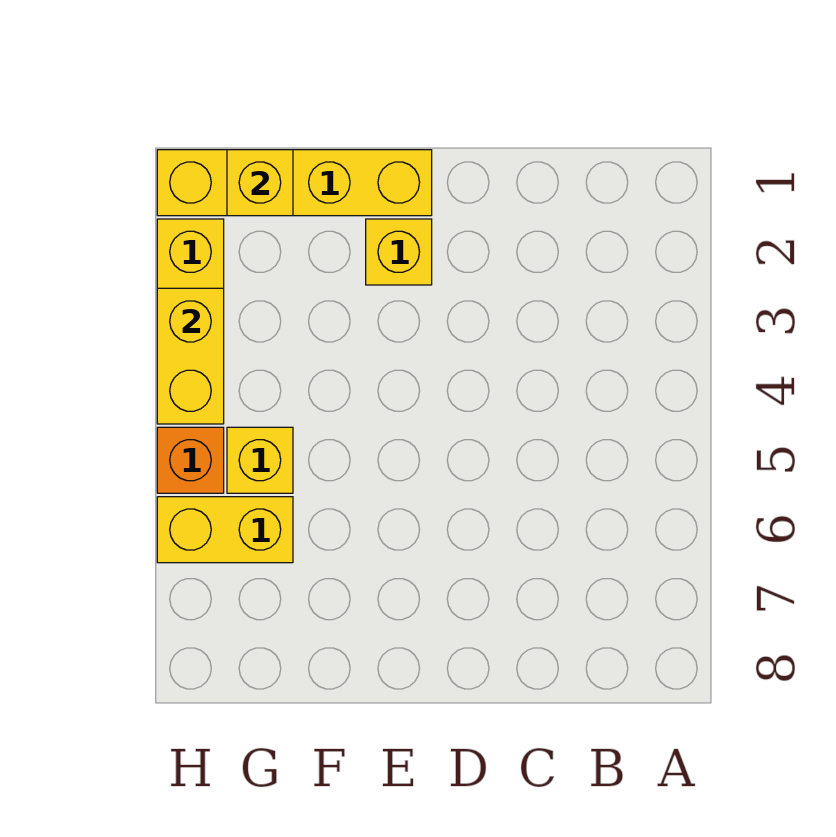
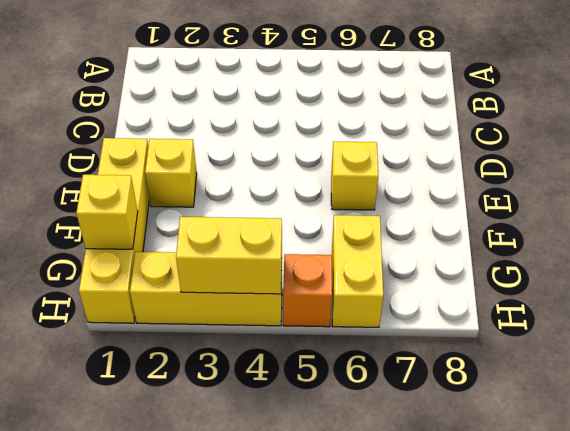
yellow brick G5 level 1 -> yellow brick E6 level 1

